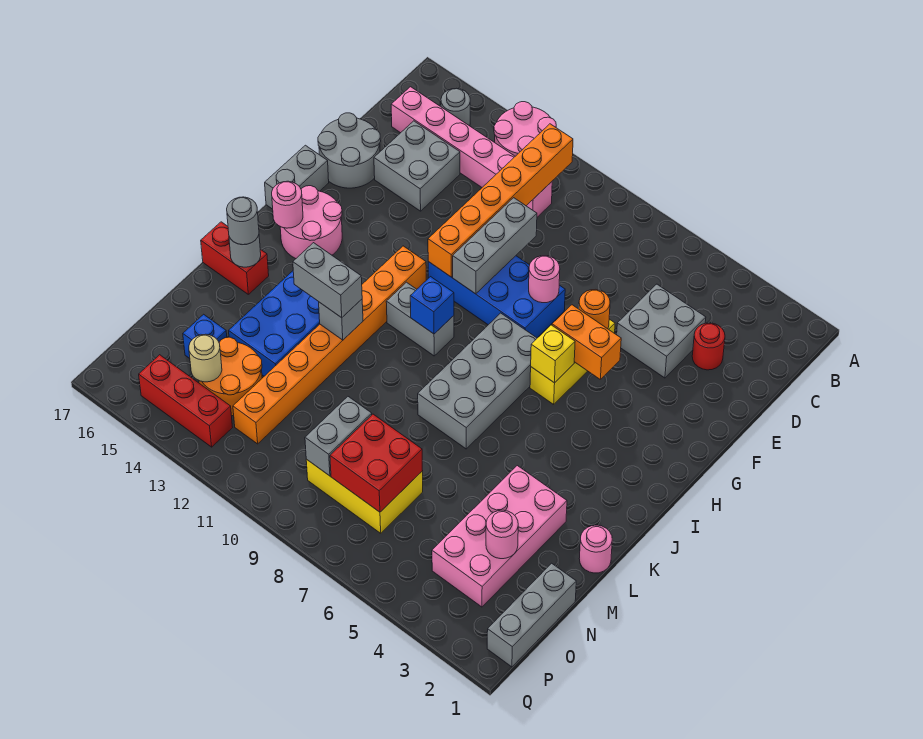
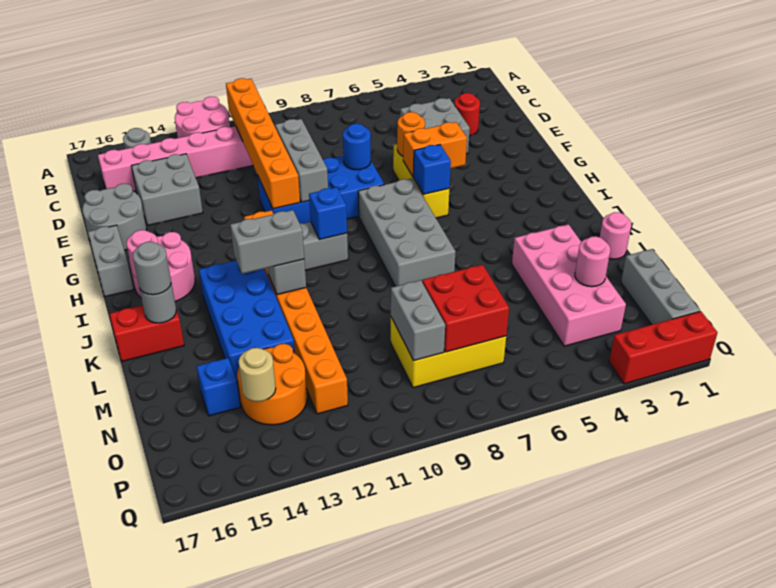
pink round brick F8 level 2 -> blue round brick F8 level 2
yellow brick H6 level 2 -> blue brick H6 level 2
red brick P13:P15 level 1 -> red brick Q1:Q3 level 1

